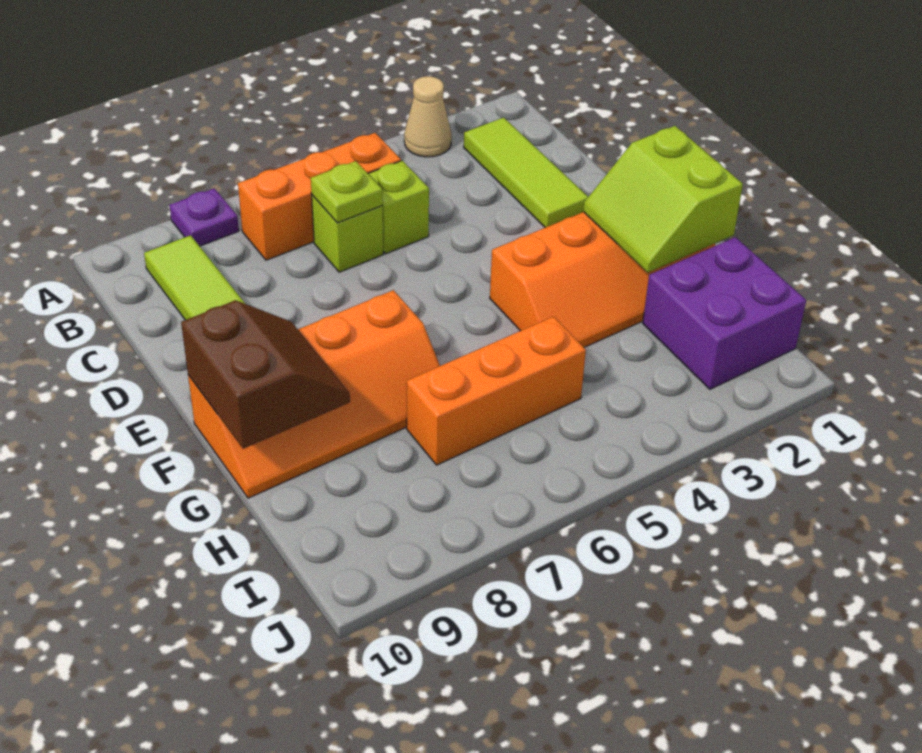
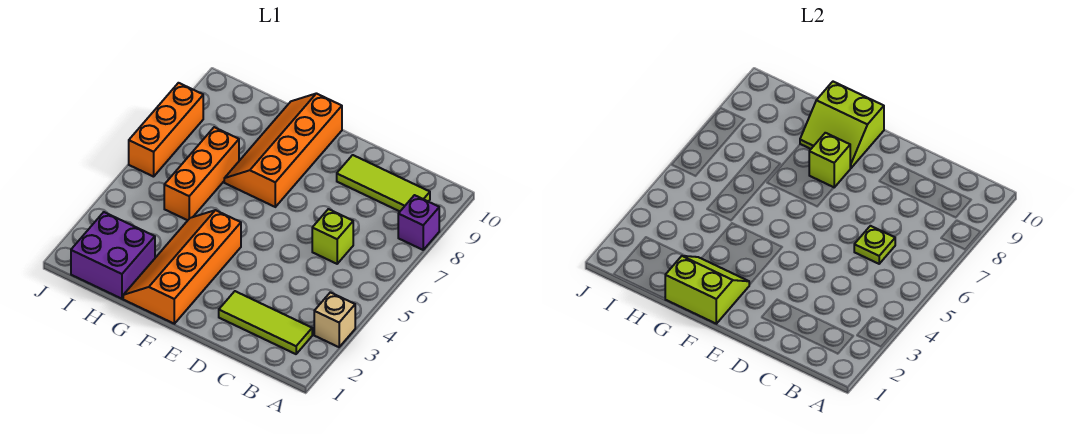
tan cone A3 level 1 -> tan brick A3 level 1
purple plate A8 level 1 -> purple brick A8 level 1
orange brick B5:B7 level 1 -> orange brick J6:J8 level 1
lime brick C5 level 1 -> lime brick F8 level 2
brown slope F9:G10 level 2 top 10 -> lime slope F9:G10 level 2 top 10

